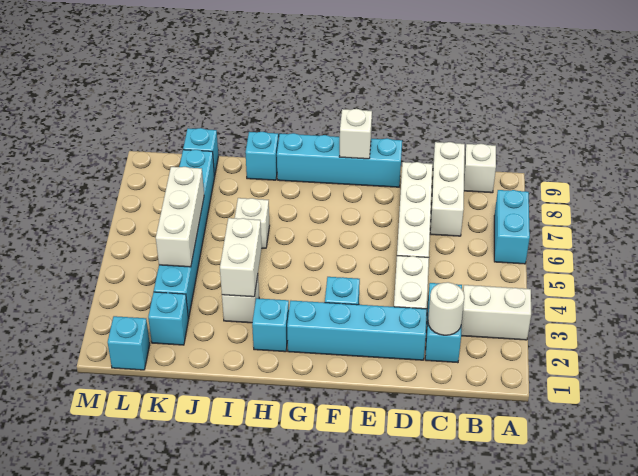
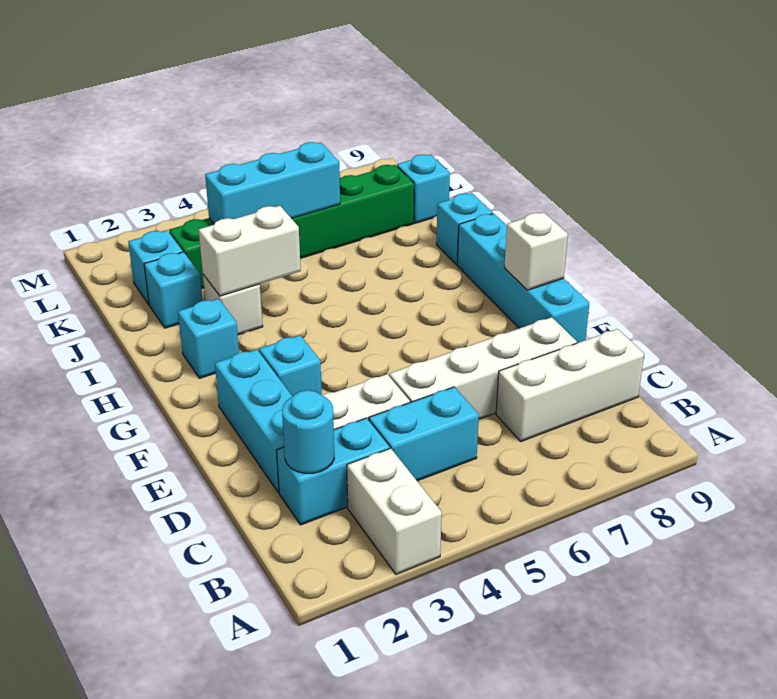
cyan brick A6:A7 level 1 -> cyan brick C4:C5 level 1
white brick B9 level 1 -> none
white round brick C2 level 2 -> cyan round brick C2 level 2
cyan brick D2:G2 level 1 -> cyan brick D2:F2 level 1
white brick I6 level 1 -> none
cyan brick K3:K8 level 1 -> green brick K3:K8 level 1
white brick K4:K6 level 2 -> cyan brick K4:K6 level 2
cyan brick L1 level 1 -> cyan brick J2 level 1

